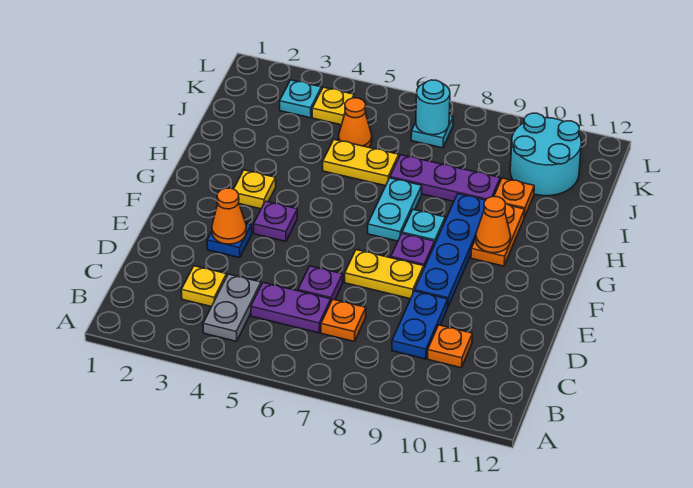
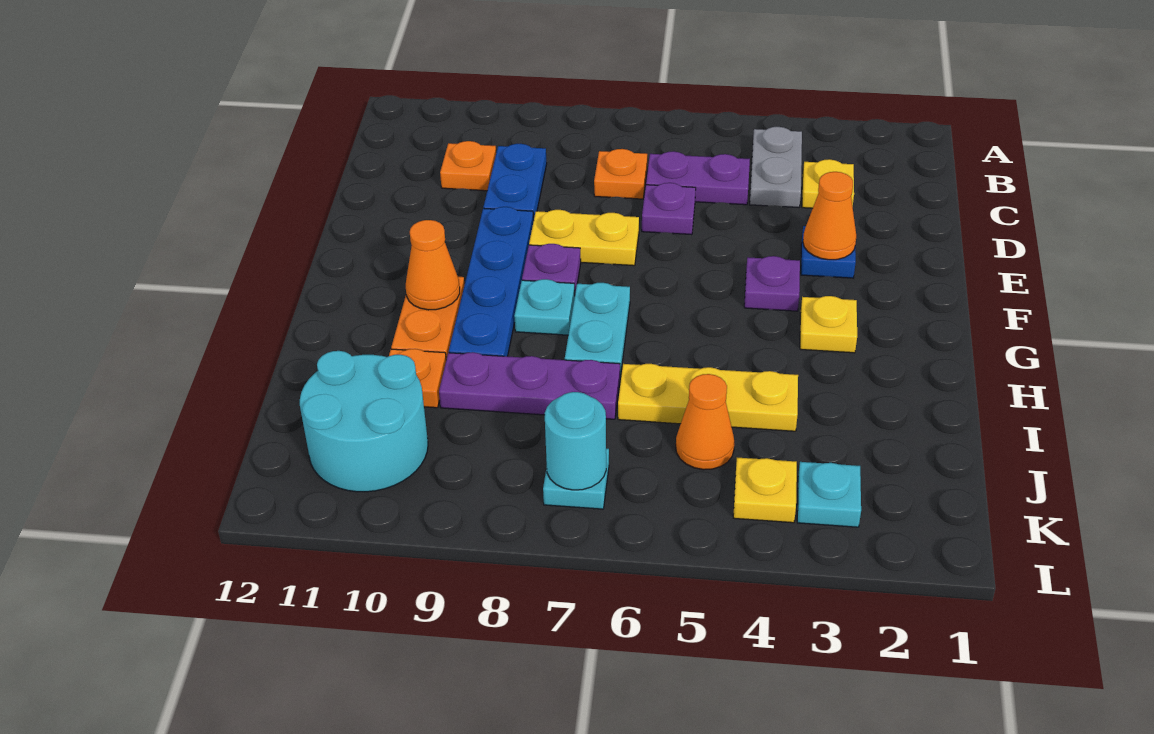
yellow plate I5:I6 level 1 -> yellow plate I4:I6 level 1

